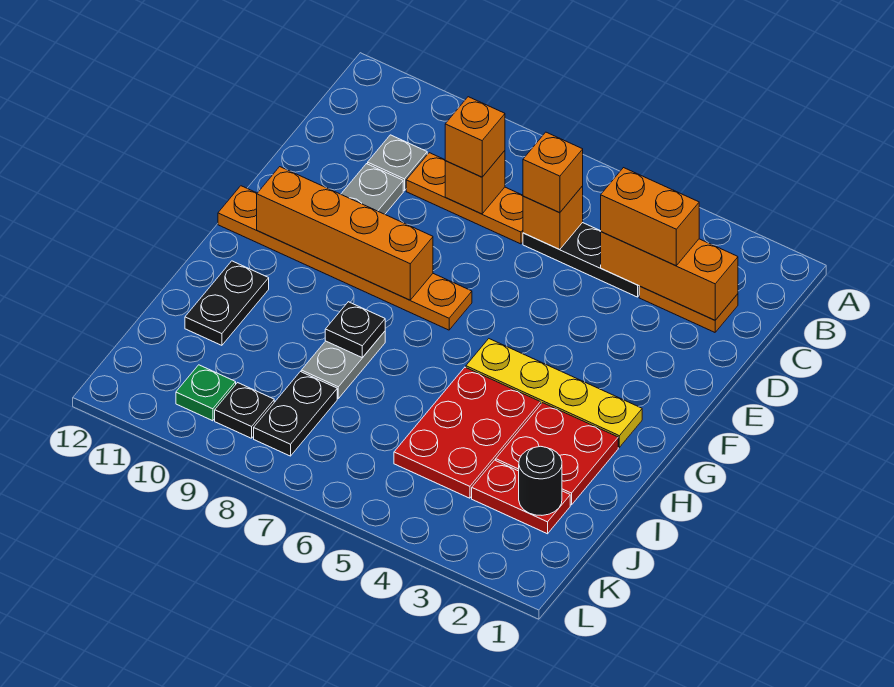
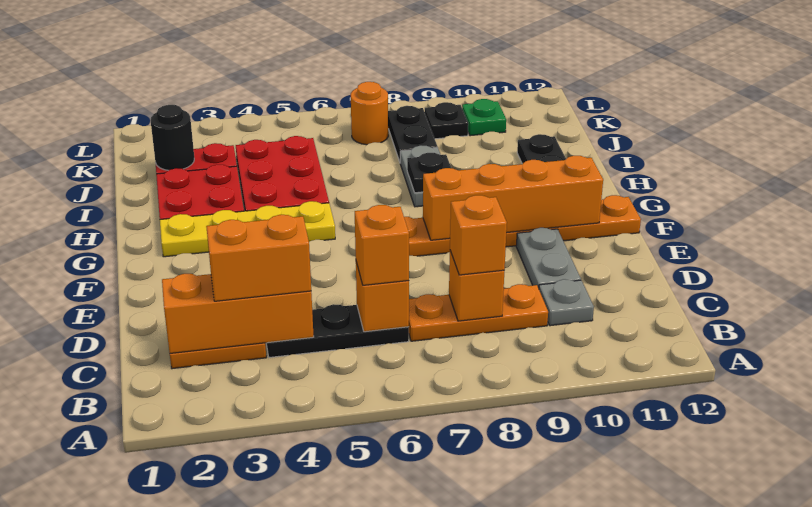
none -> orange round brick K7 level 1

